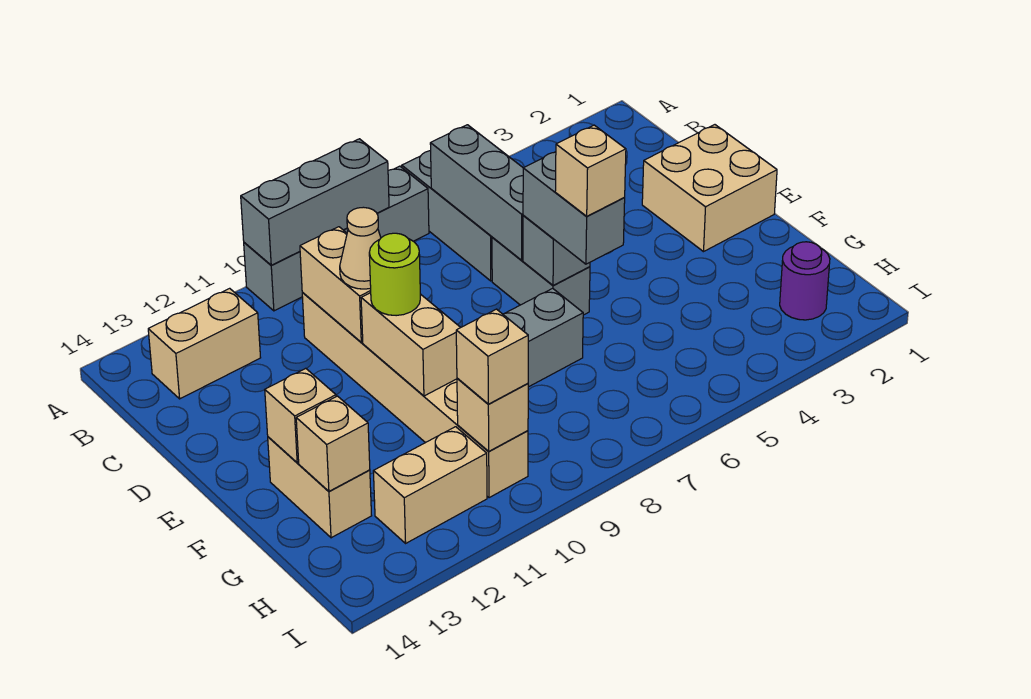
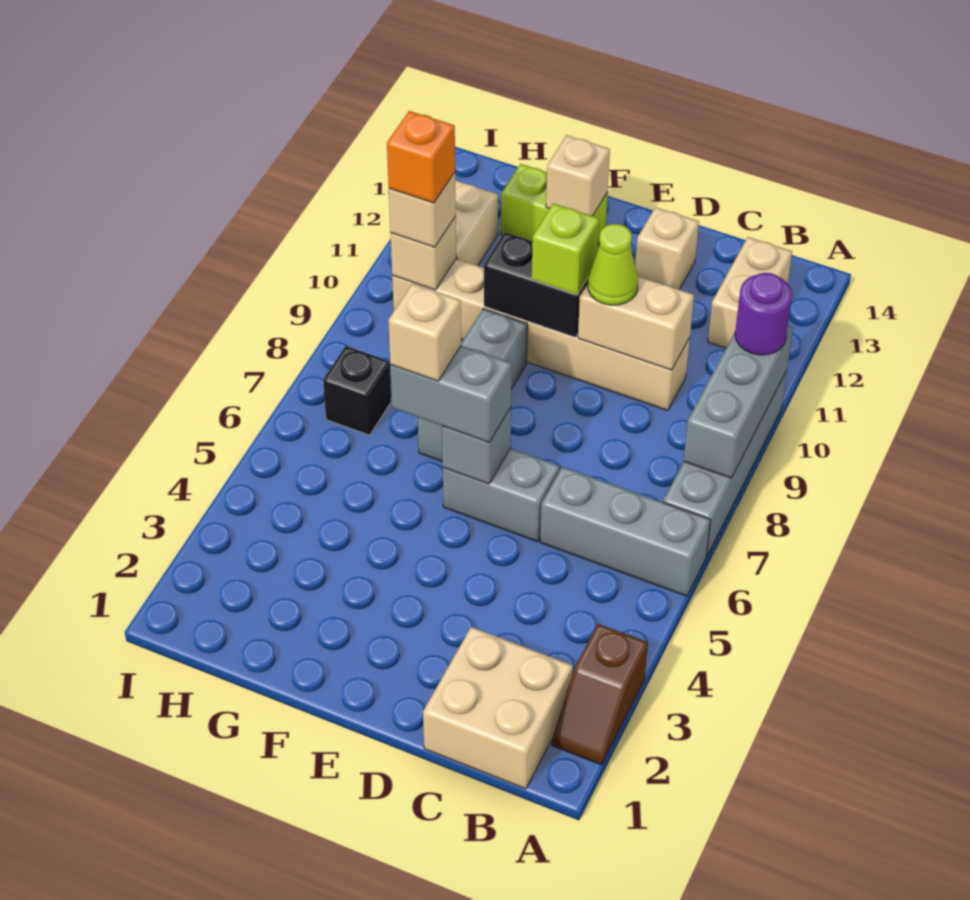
none -> brown slope A2:A3 level 1 top 3
grey brick B6:D6 level 2 -> none
tan brick D1:E2 level 1 -> tan brick B1:C2 level 1
tan cone D10 level 3 -> lime cone D10 level 3
tan brick E10:F10 level 2 -> black brick E10:F10 level 2
lime round brick E10 level 3 -> lime brick E10 level 3
tan brick F13:G13 level 1 -> lime brick F13:G13 level 1
tan brick G13 level 2 -> tan brick D13 level 1
purple round brick H2 level 1 -> purple round brick A10 level 3
none -> black brick H7 level 1
none -> orange brick H10 level 4

